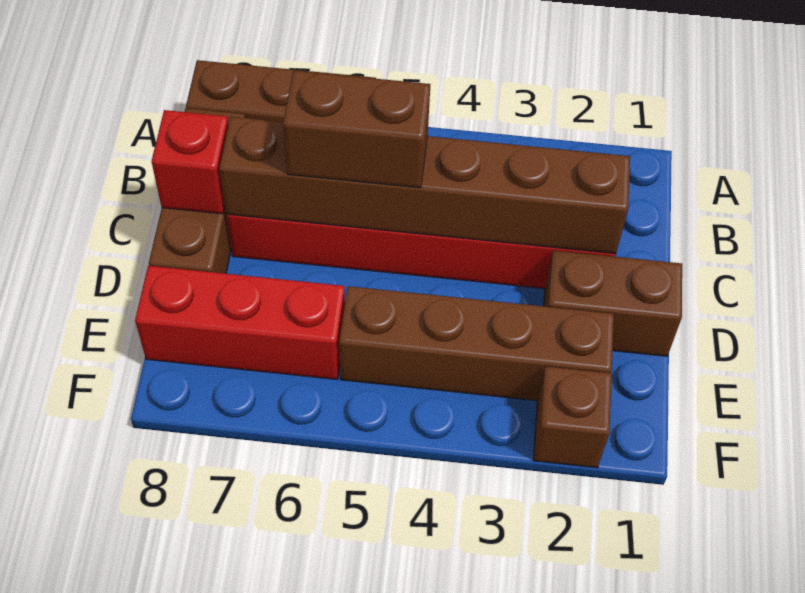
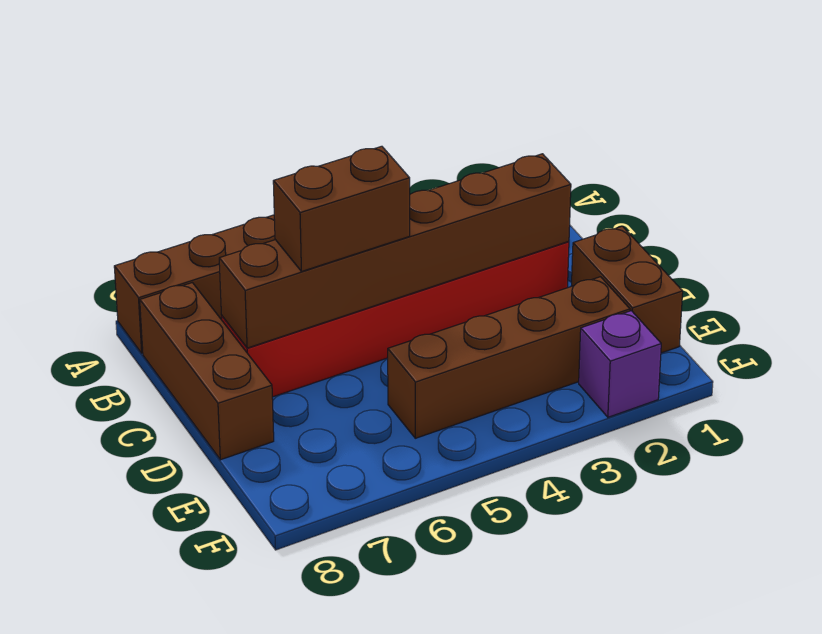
red brick C8 level 2 -> none
brown brick D1:D2 level 1 -> brown brick D1:E1 level 1
red brick E6:E8 level 1 -> none
brown brick F2 level 1 -> purple brick F2 level 1

